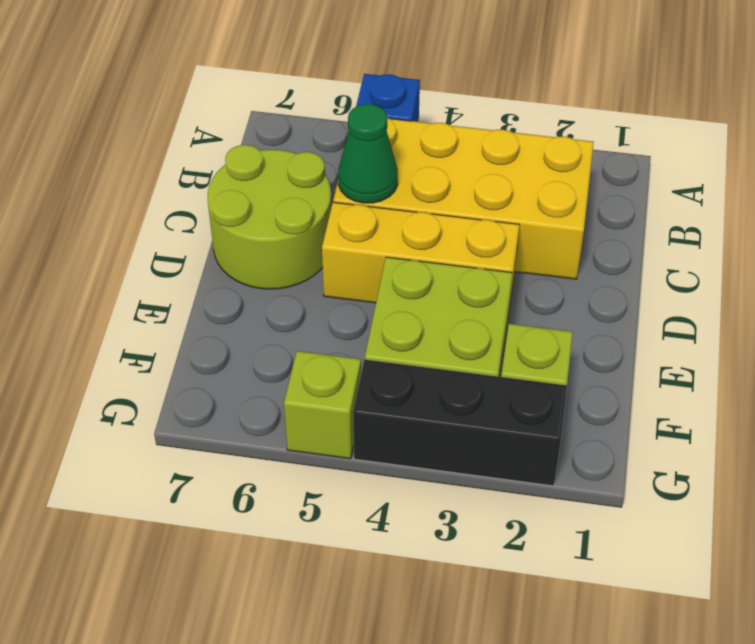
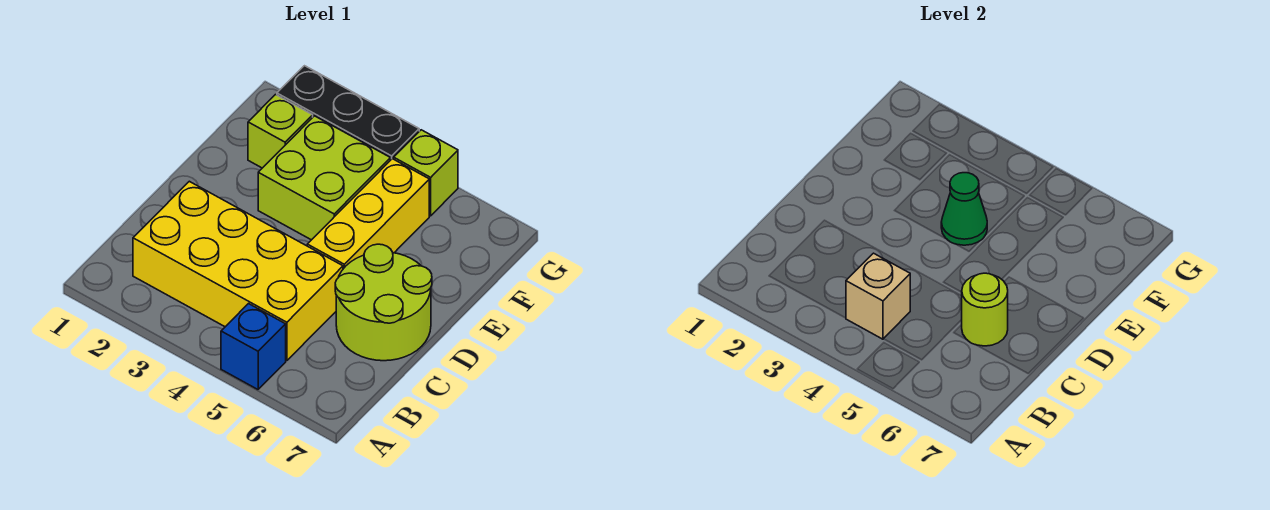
none -> tan brick B4 level 2
green cone C5 level 2 -> green cone E4 level 2
none -> lime round brick C6 level 2
yellow brick D3:D5 level 1 -> yellow brick D5:F5 level 1

